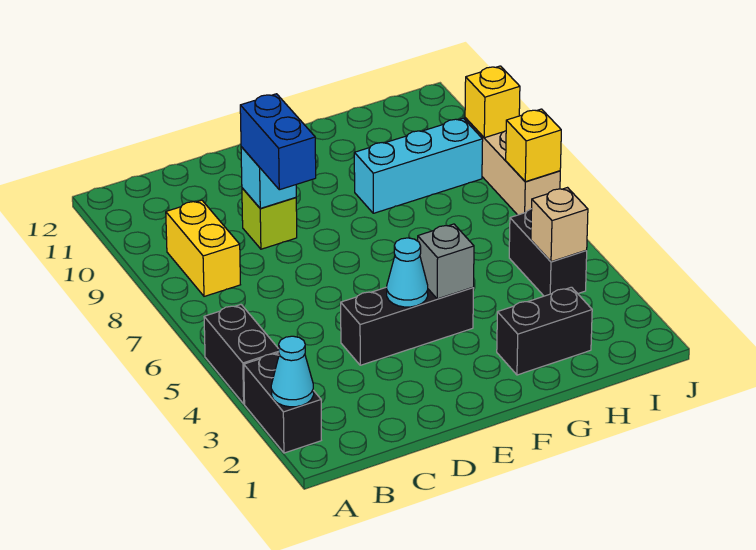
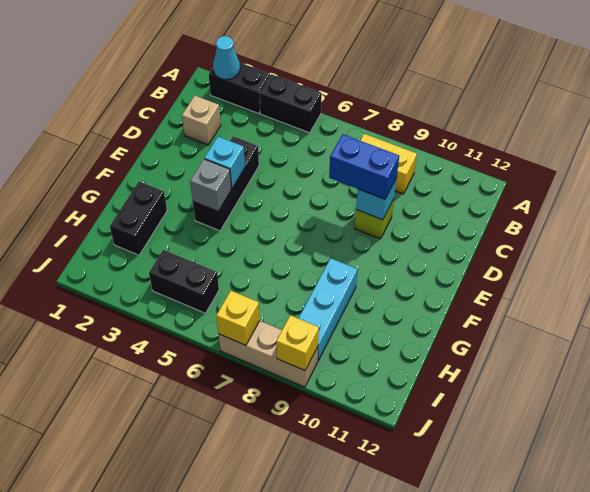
cyan cone E4 level 2 -> cyan brick E4 level 2
tan brick I4 level 2 -> tan brick C2 level 1

